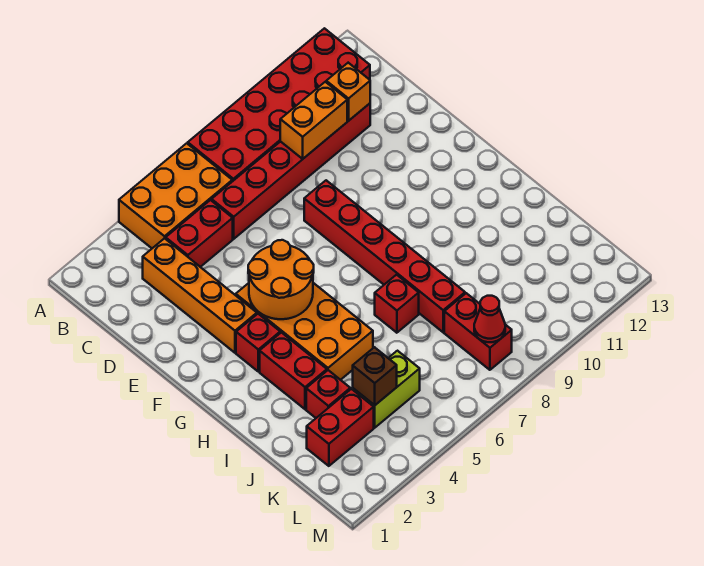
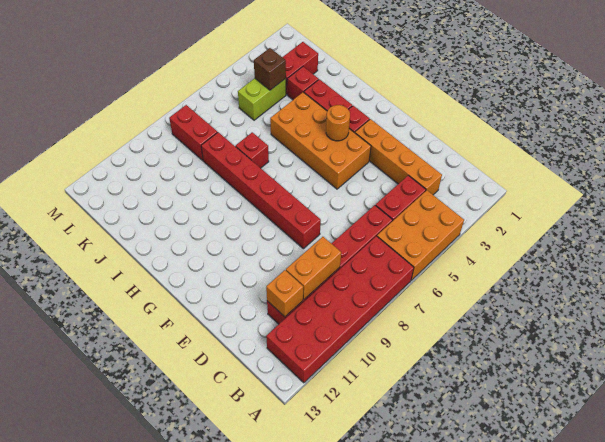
orange round brick F4:G5 level 2 -> orange round brick G4 level 2
red cone L8 level 2 -> none

